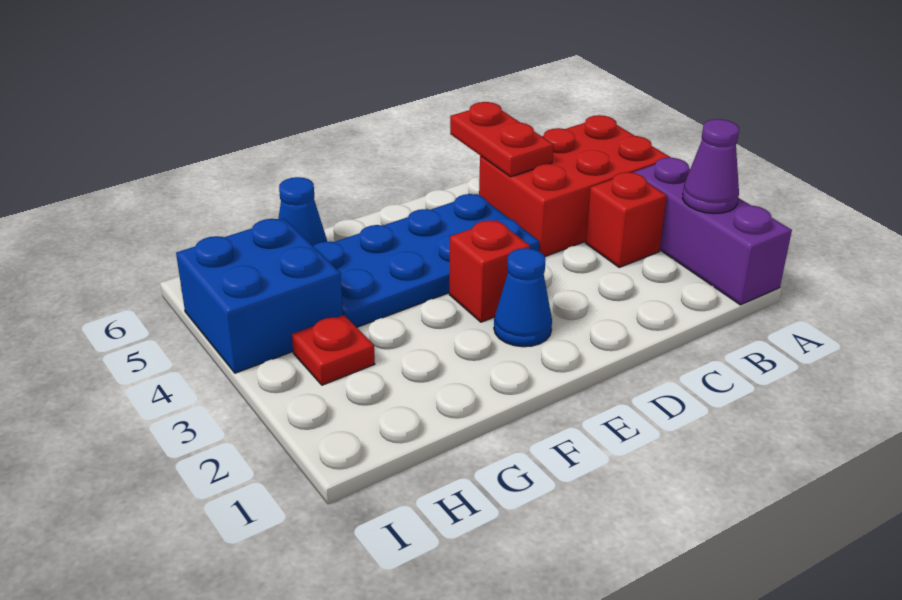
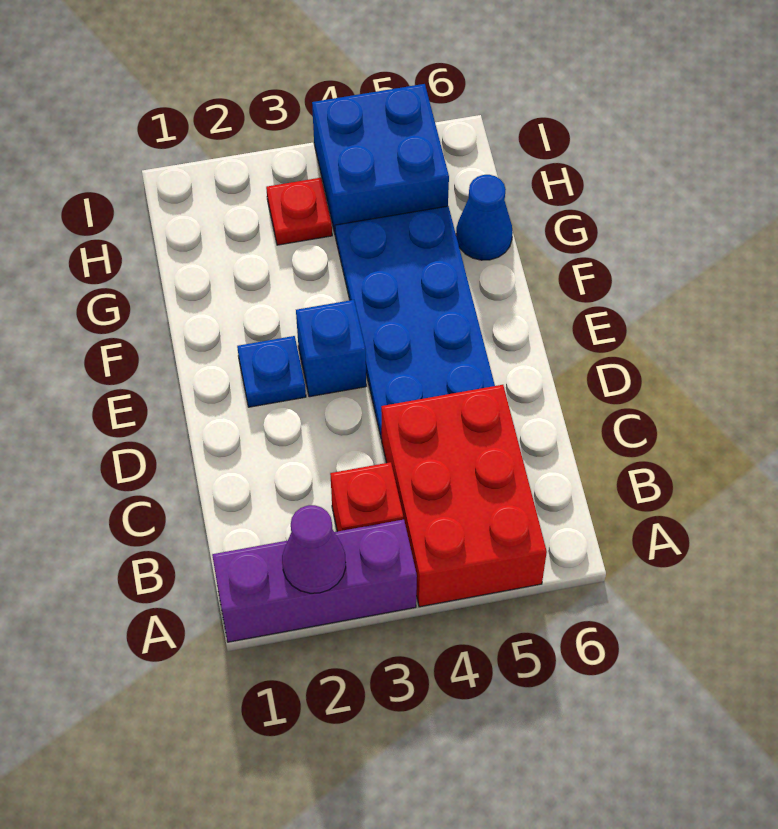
red plate C5:C6 level 2 -> none
blue cone E2 level 1 -> blue plate E2 level 1
red brick E3 level 1 -> blue brick E3 level 1

